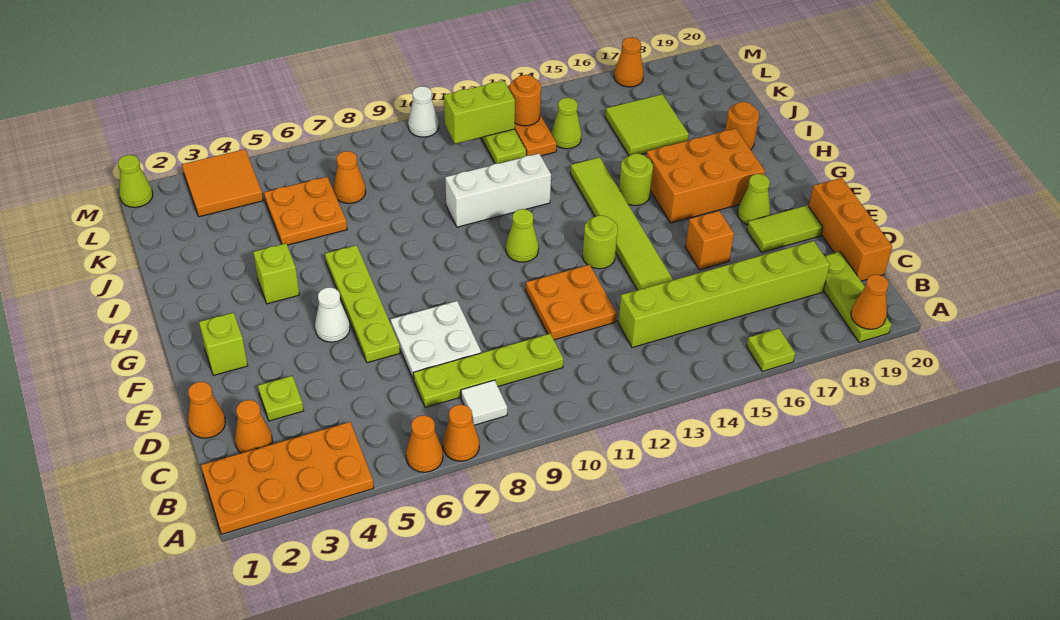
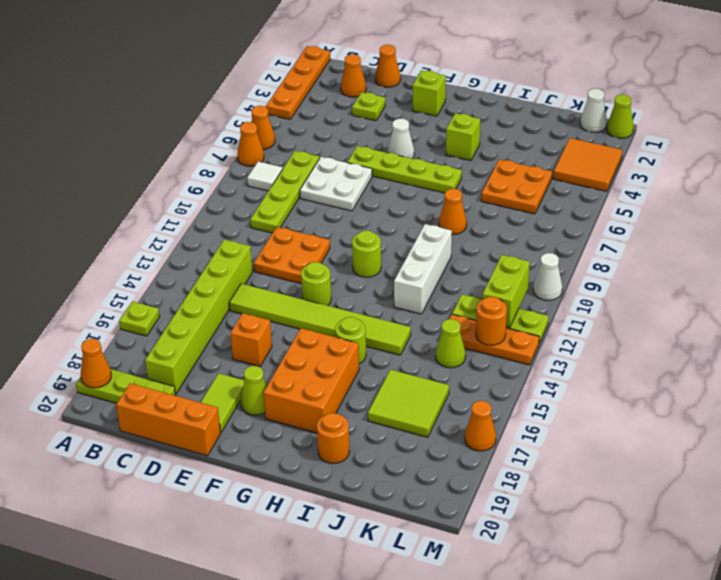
orange plate A1:B4 level 1 -> orange plate A1:A4 level 1
lime cone G11 level 1 -> lime round brick G11 level 1
orange cone K7 level 1 -> orange cone I8 level 1
none -> white cone L1 level 1

